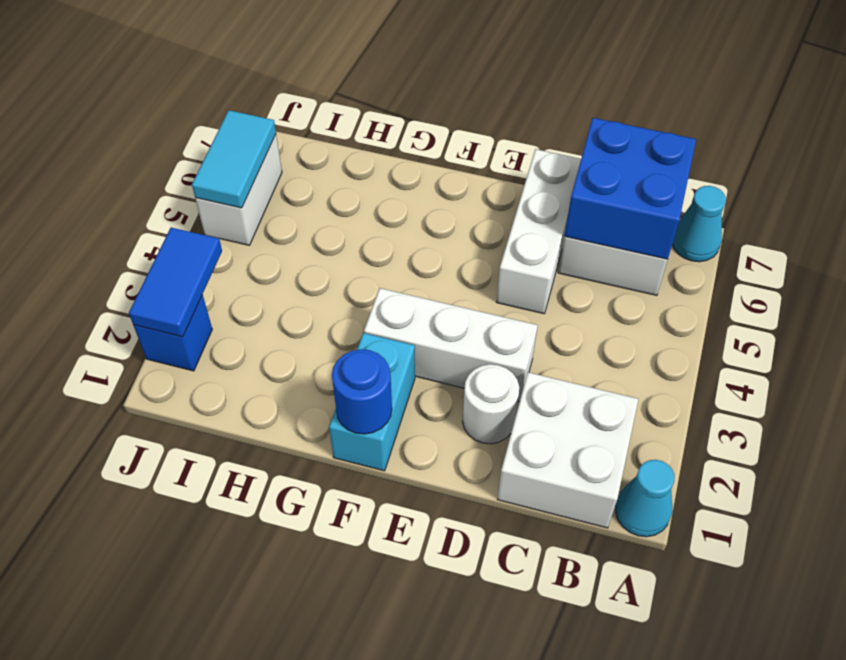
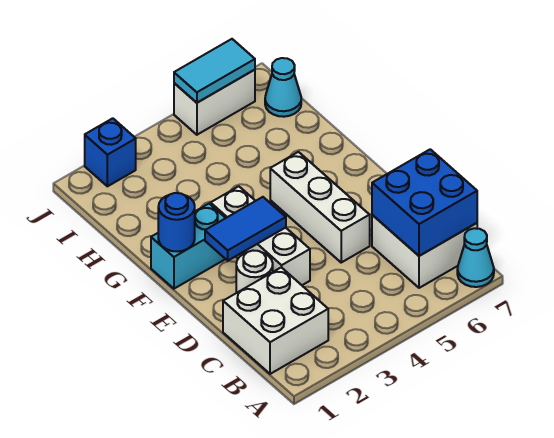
cyan cone A1 level 1 -> cyan cone I7 level 1
white brick D5:D7 level 1 -> white brick D5:F5 level 1
blue tile J2:J3 level 2 -> blue tile E2:E3 level 2

